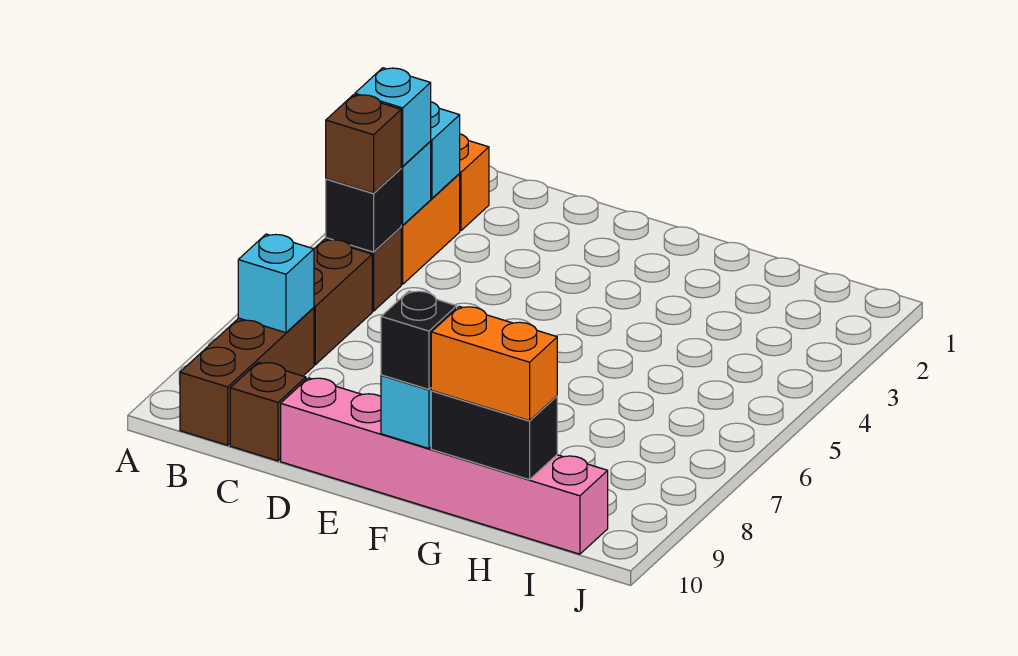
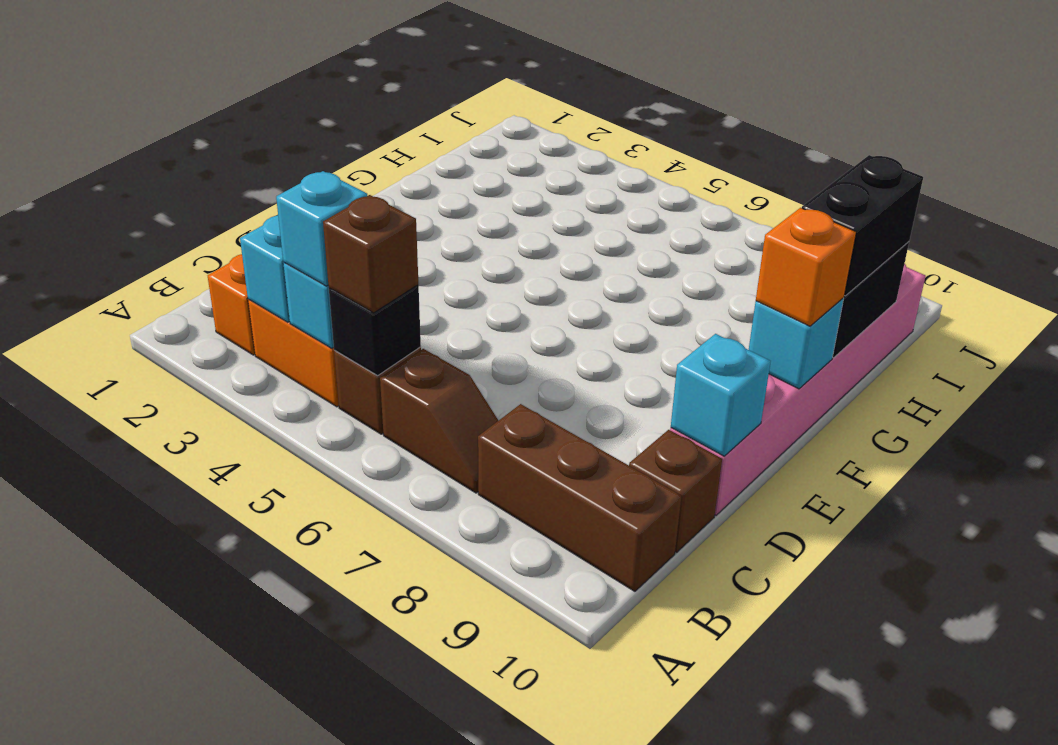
brown brick B6:B7 level 1 -> brown slope B6:B7 level 1 top 6
cyan brick B8 level 2 -> cyan brick D10 level 2
black brick F10 level 3 -> orange brick F10 level 3
orange brick G10:H10 level 3 -> black brick G10:H10 level 3

